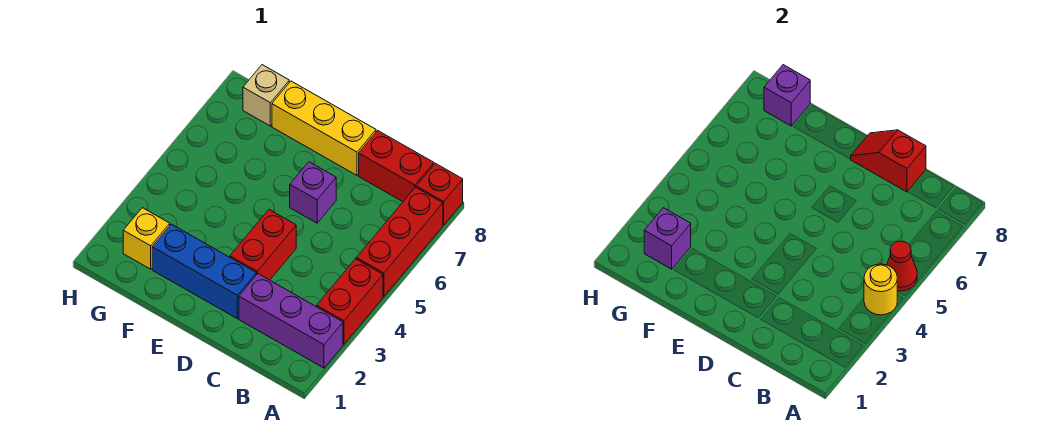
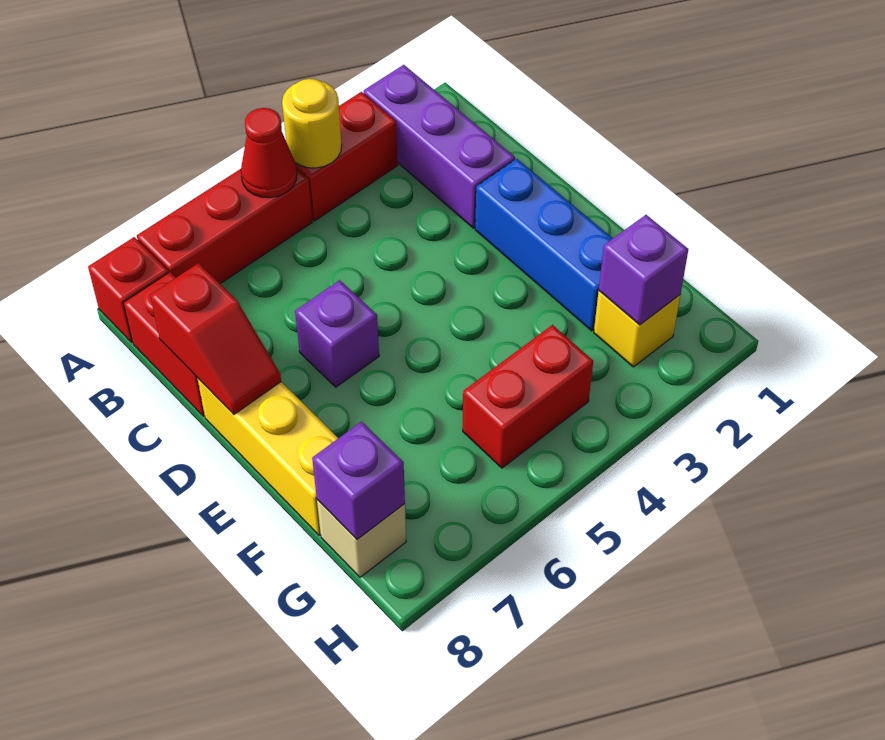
red brick D3:D4 level 1 -> red brick G4:G5 level 1

